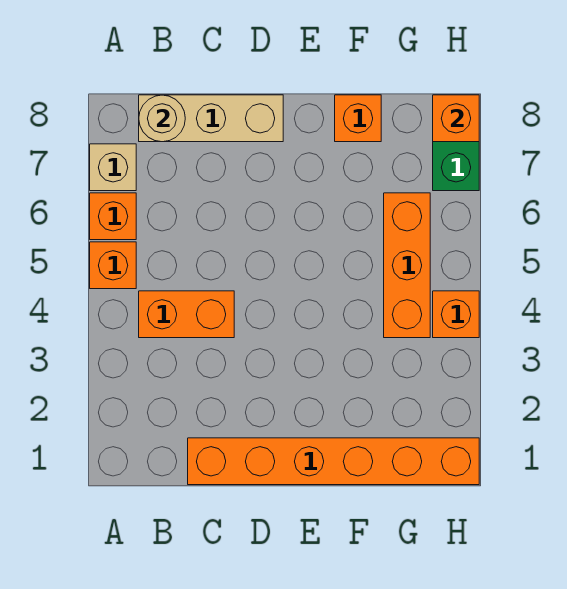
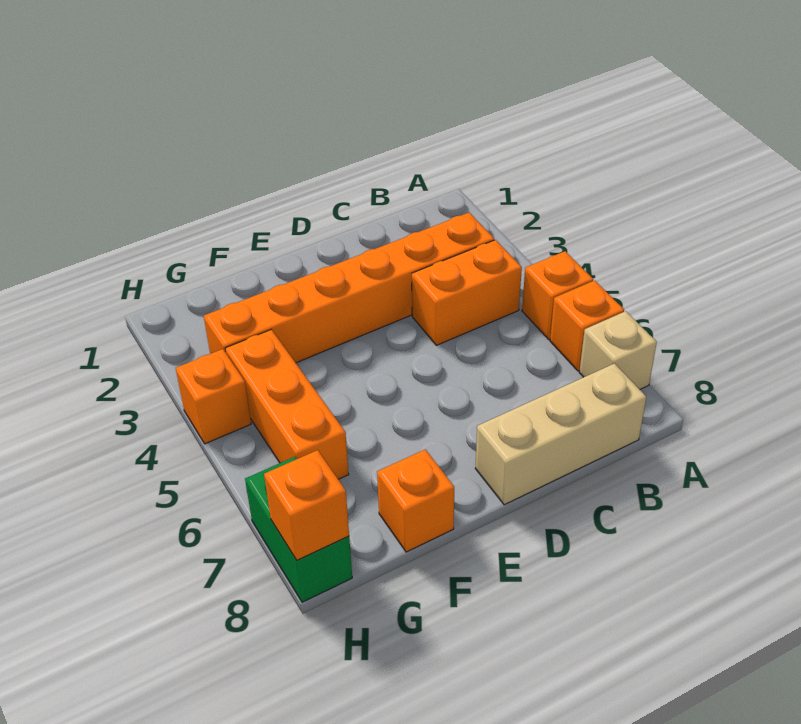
tan round brick B8 level 2 -> none
orange brick C1:H1 level 1 -> orange brick B3:G3 level 1

